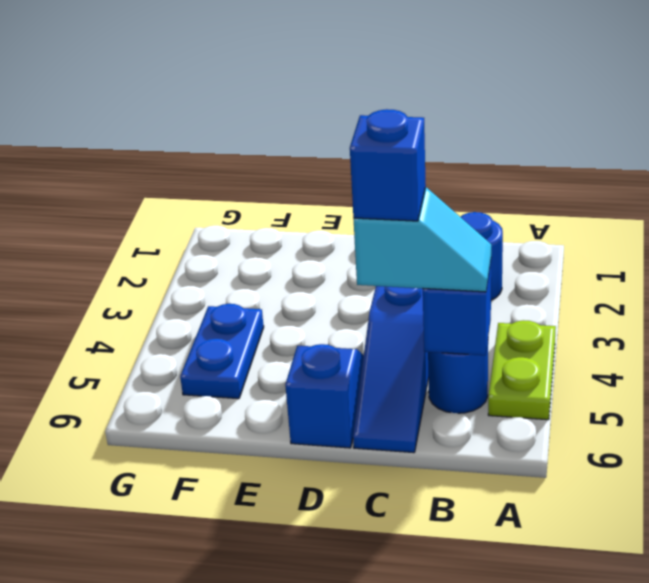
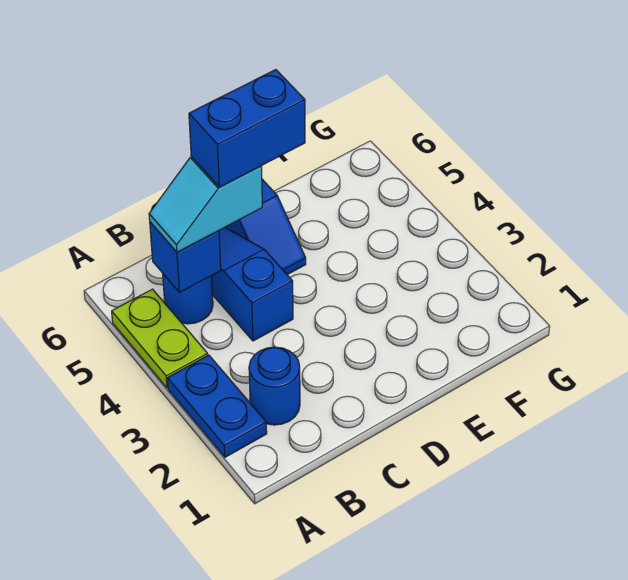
blue brick C5 level 4 -> blue brick C5:D5 level 4
blue plate F4:F5 level 1 -> blue plate A2:A3 level 1

